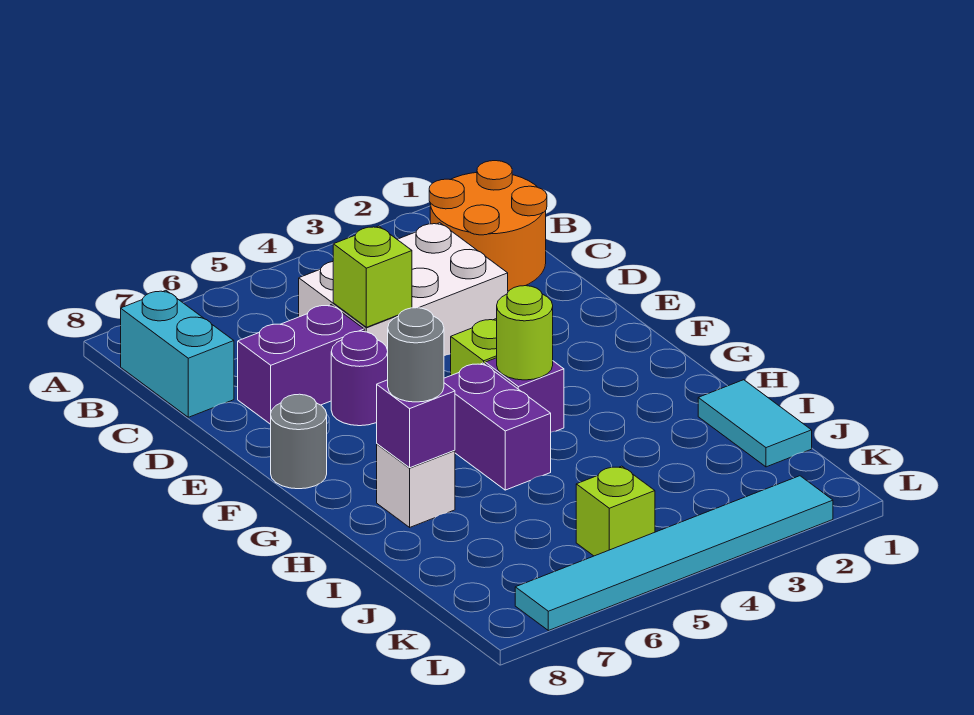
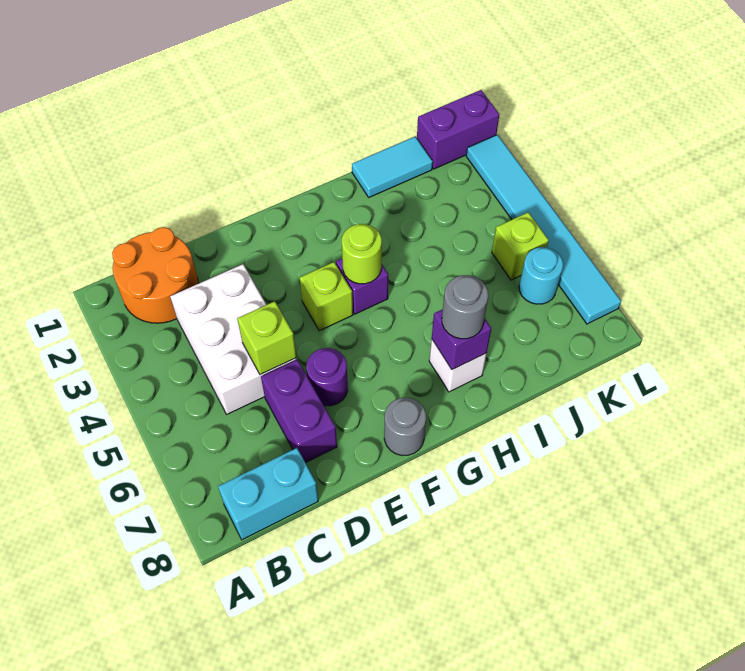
purple brick G5:H5 level 1 -> purple brick K1:L1 level 1
none -> cyan round brick K6 level 1

